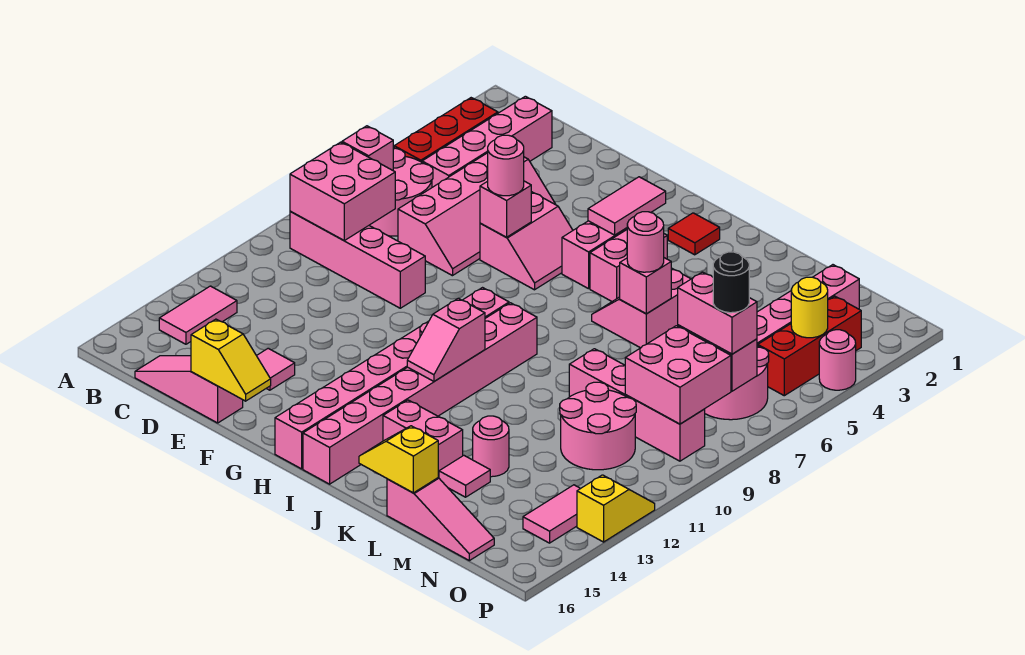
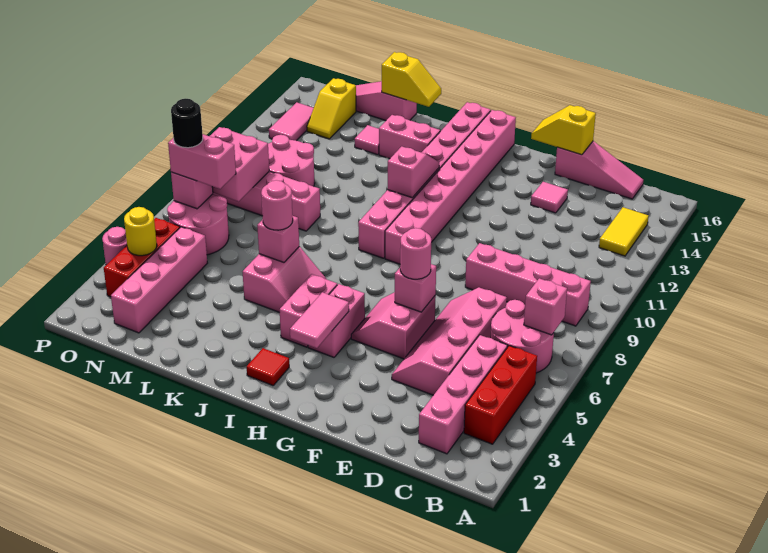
pink brick B8:C9 level 2 -> none
pink tile B13:B14 level 1 -> yellow tile B13:B14 level 1
pink round brick L13 level 1 -> none
yellow slope P12:P13 level 1 top 13 -> yellow slope N14:N15 level 1 top 15

